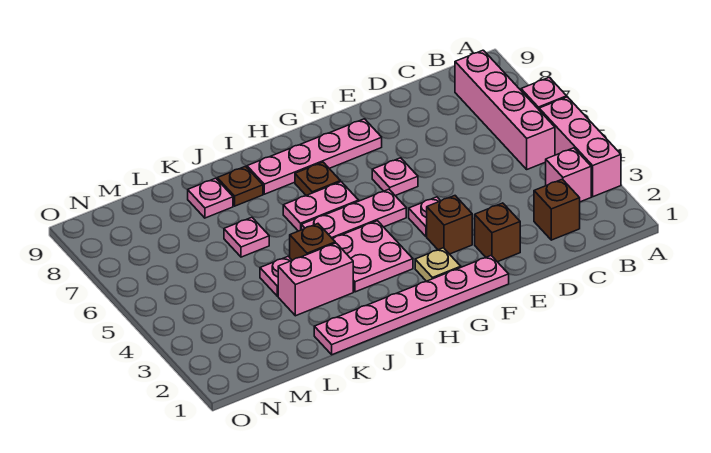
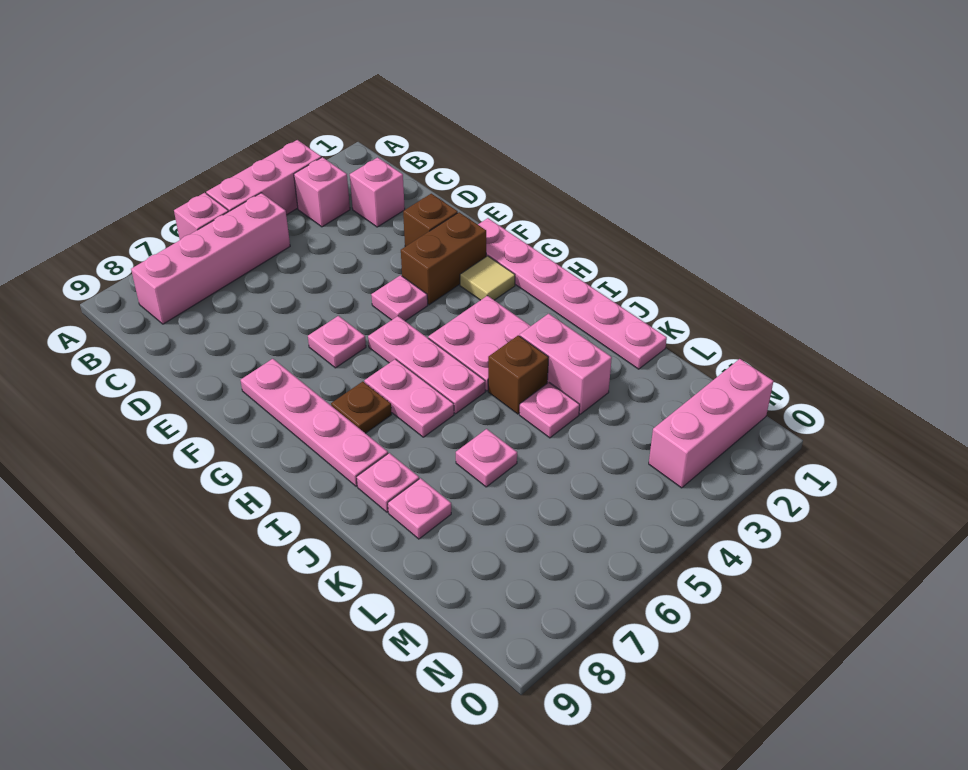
brown brick C2 level 1 -> pink brick C2 level 1
brown brick F3 level 1 -> brown brick F2:F3 level 1
tan plate G2 level 1 -> tan tile G2 level 1
brown plate J8 level 1 -> pink plate J8 level 1
none -> pink brick N1:N3 level 1

